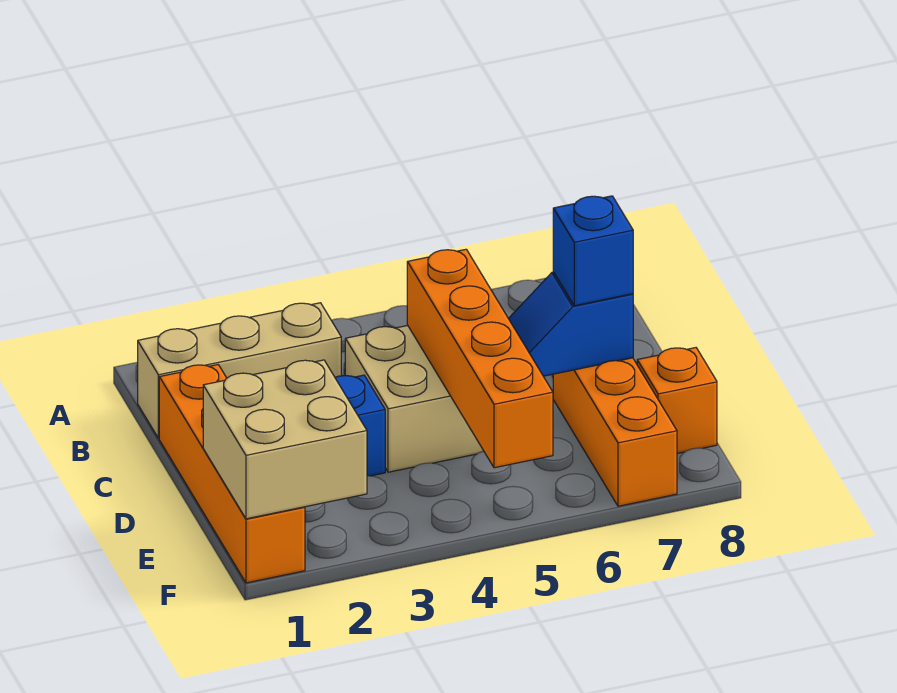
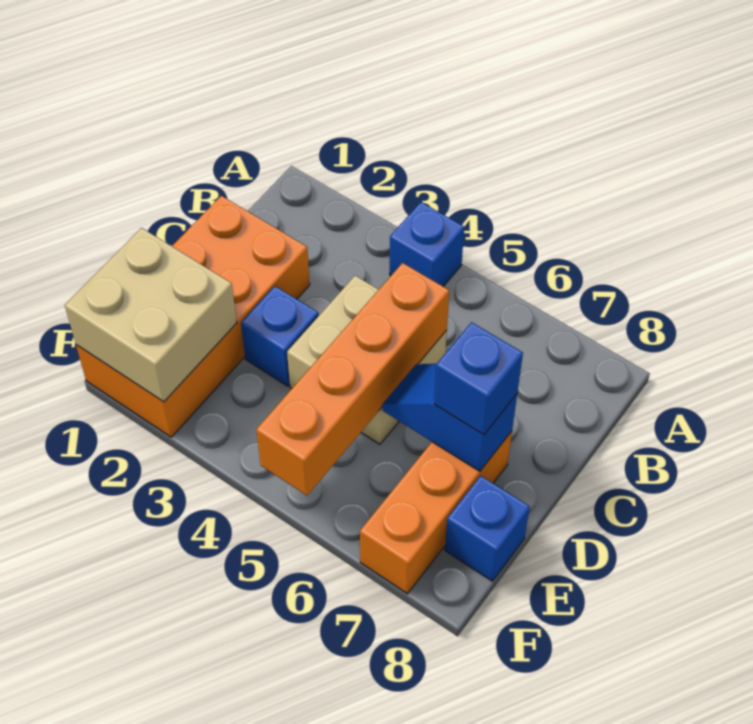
none -> blue brick A4 level 1
tan brick B1:B3 level 1 -> none
orange brick C1:F1 level 1 -> orange brick C1:F2 level 1
orange brick E8 level 1 -> blue brick E8 level 1

